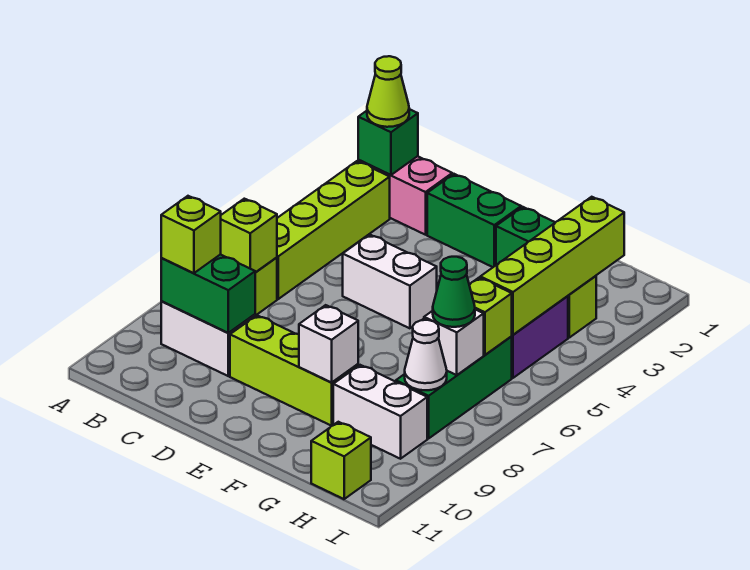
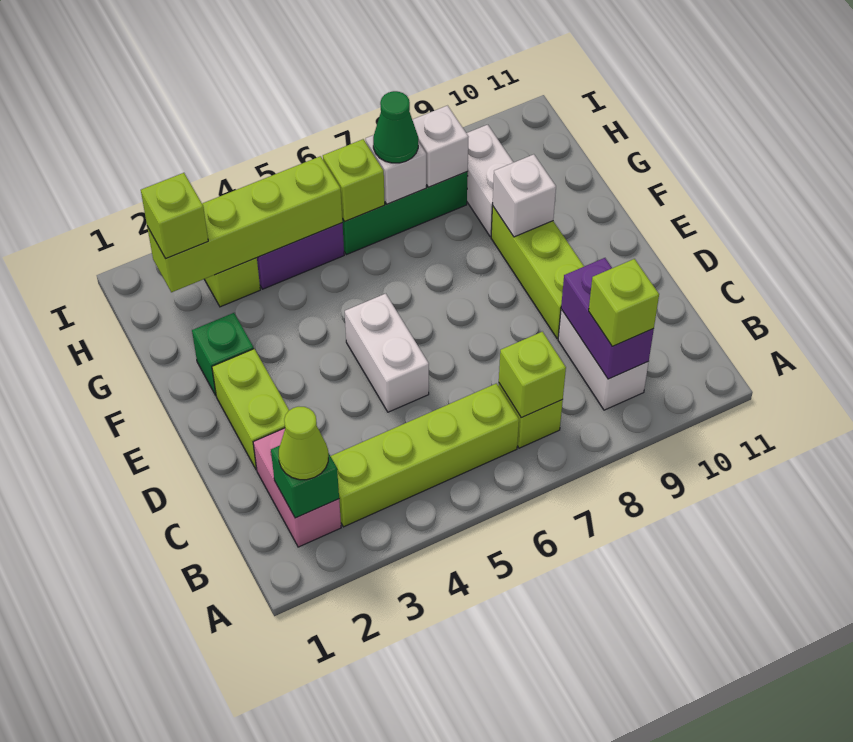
green brick B9:C9 level 2 -> purple brick B9:C9 level 2
green brick D2:E2 level 1 -> lime brick D2:E2 level 1
white cone H8 level 2 -> white brick H8 level 2
lime brick H11 level 1 -> lime brick H2 level 3

